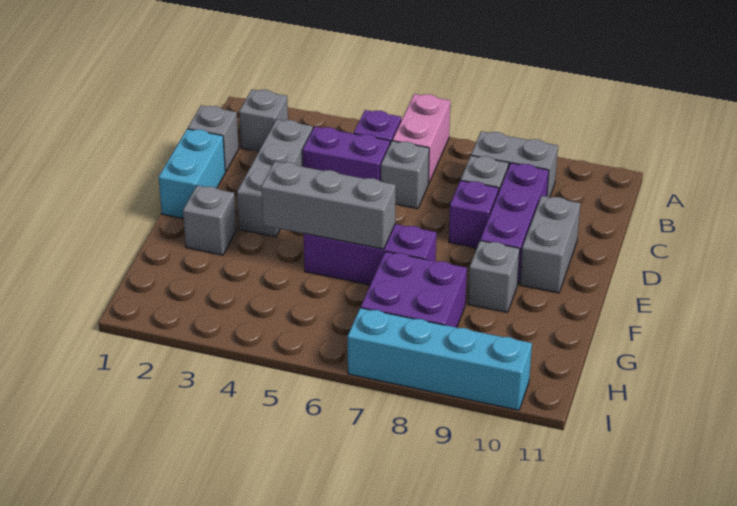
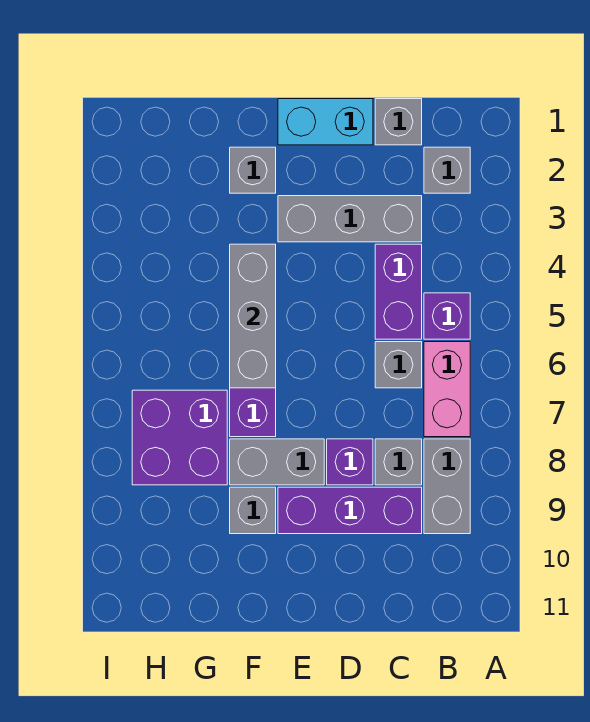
pink brick A6:B6 level 1 -> pink brick B6:B7 level 1
grey brick D10:E10 level 1 -> grey brick E8:F8 level 1
cyan brick I7:I10 level 1 -> none

